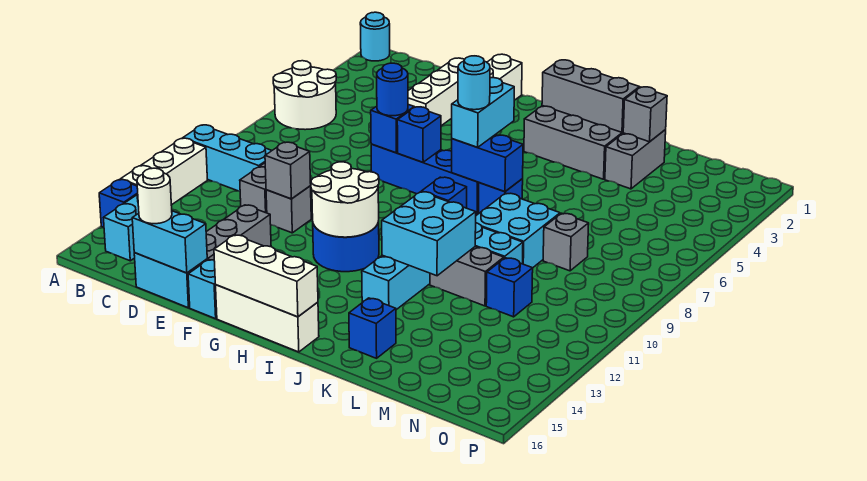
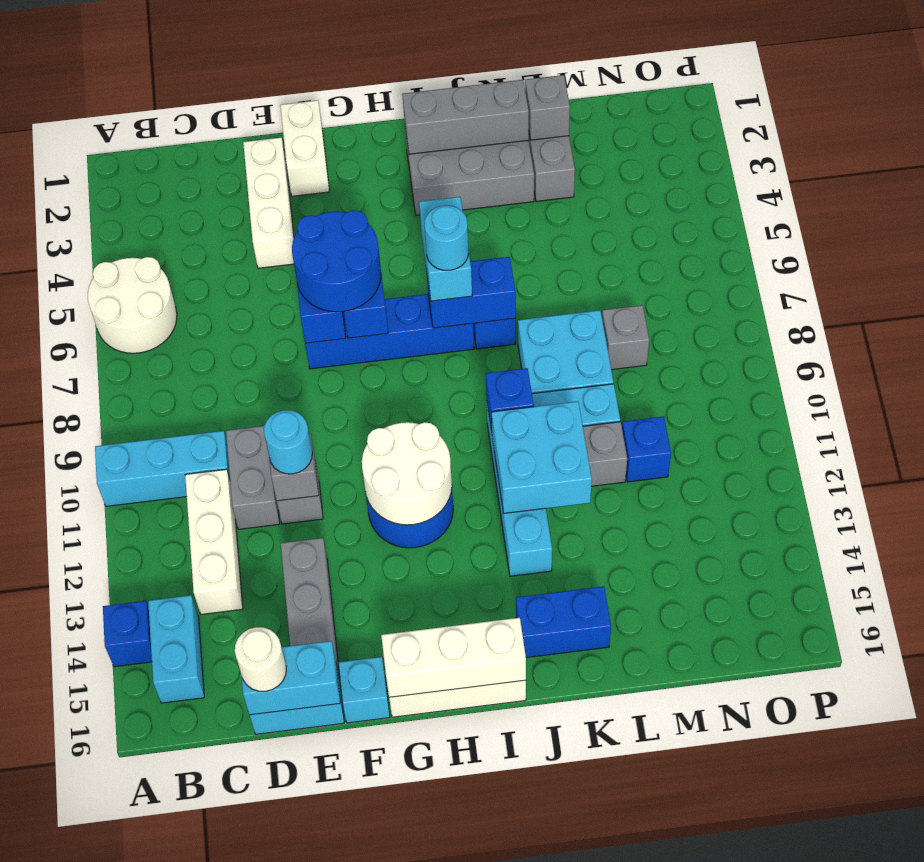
cyan round brick A1 level 1 -> cyan round brick E11 level 3
white brick A11:A13 level 1 -> white brick C11:C13 level 1
blue round brick F7 level 3 -> blue round brick F6:G7 level 3
blue brick K15 level 1 -> blue brick J15:K15 level 1

